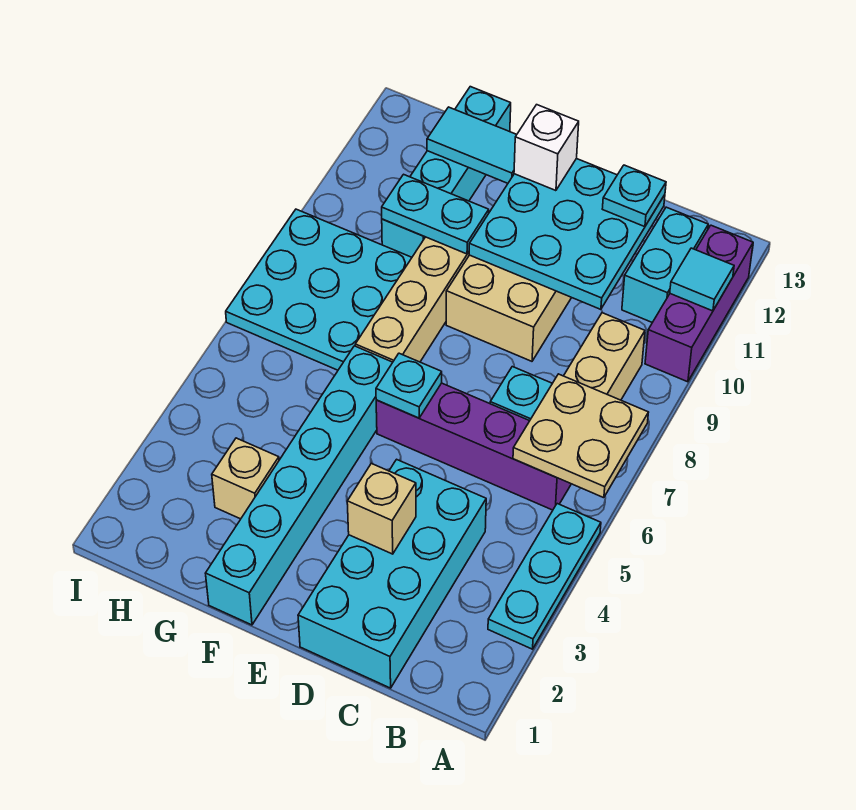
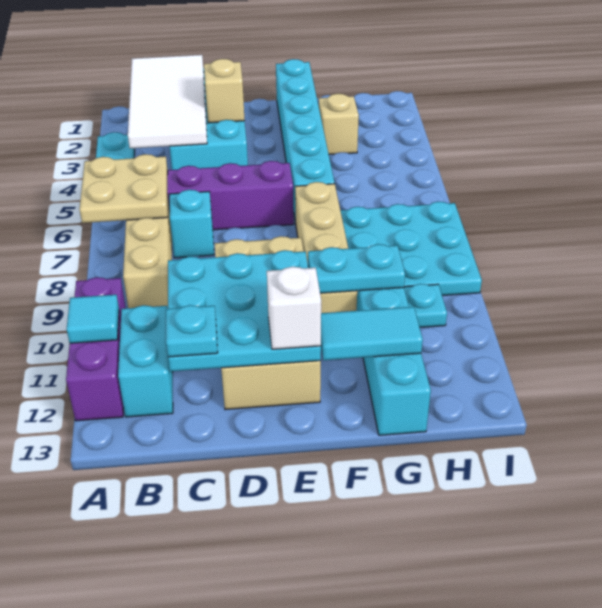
none -> white tile B1:C4 level 2
cyan plate E6 level 2 -> cyan plate H10 level 1

